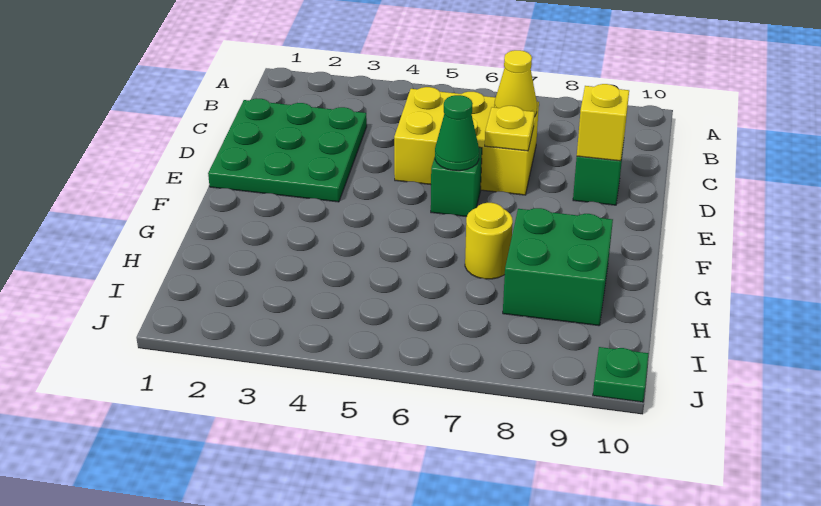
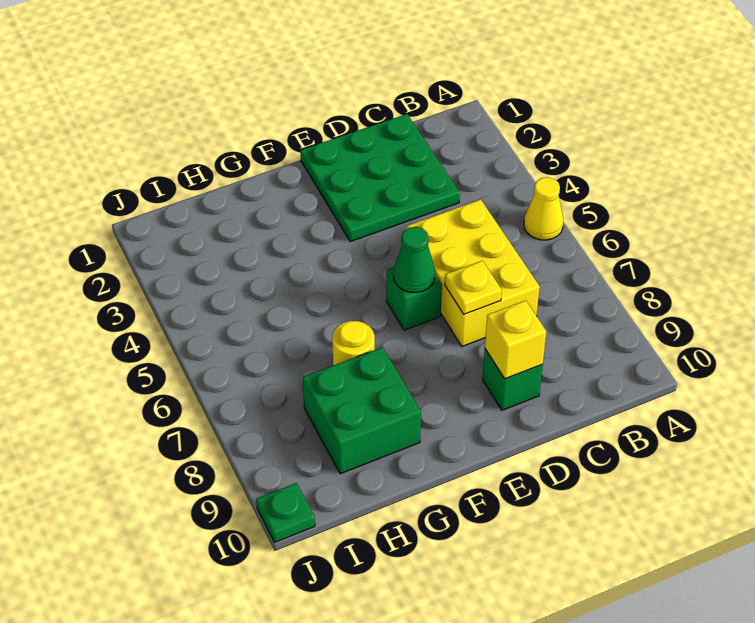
yellow cone C7 level 2 -> yellow cone A5 level 1

